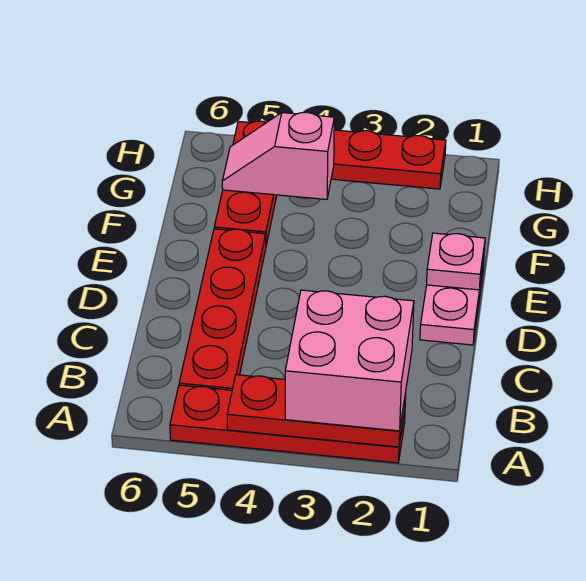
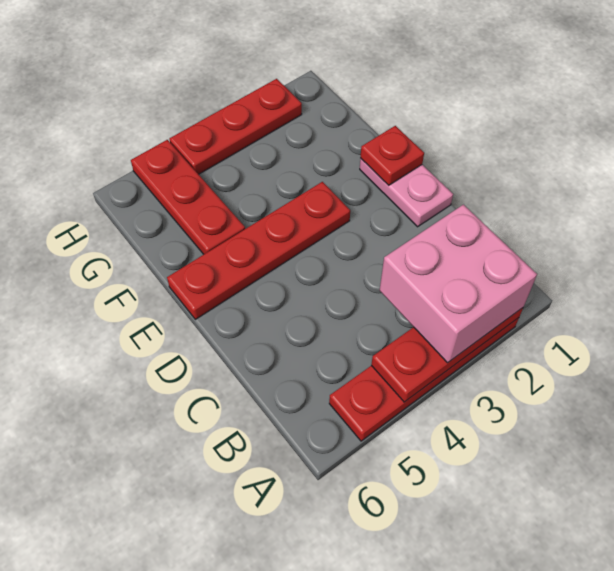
red plate B5:E5 level 1 -> red plate E3:E6 level 1
pink plate E1 level 2 -> red plate E1 level 2
pink slope G4:G5 level 2 top 4 -> none

